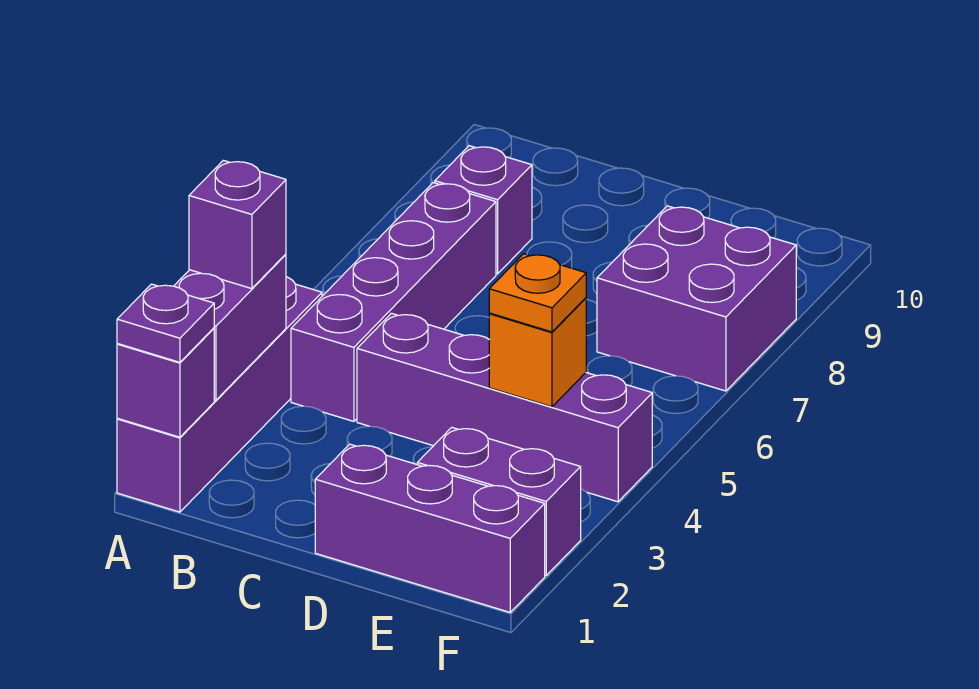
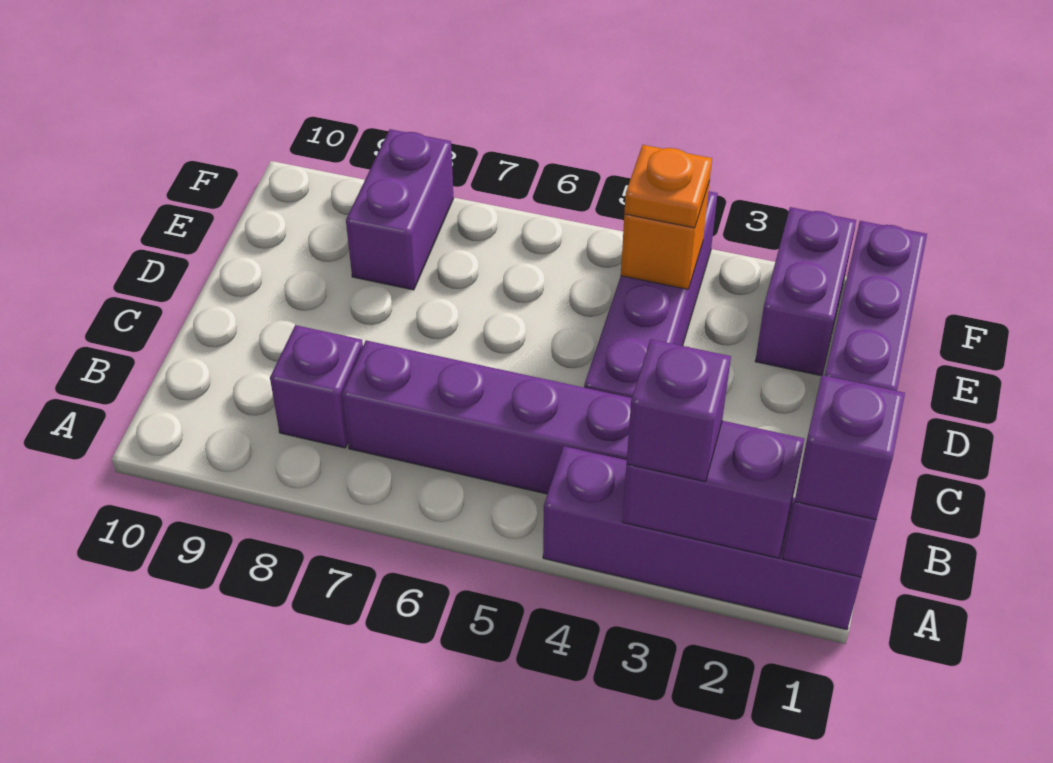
purple plate A1 level 3 -> purple brick A1 level 3
purple brick E7:F8 level 1 -> purple brick E8:F8 level 1

